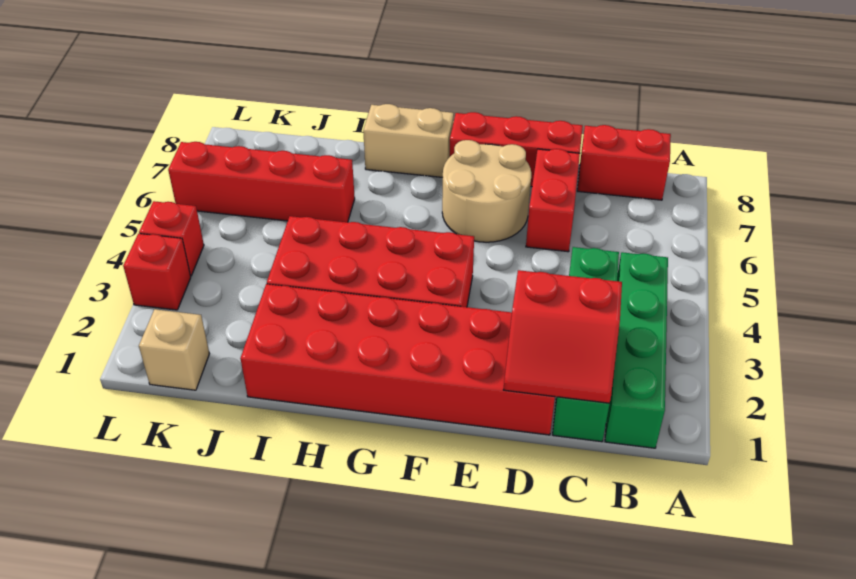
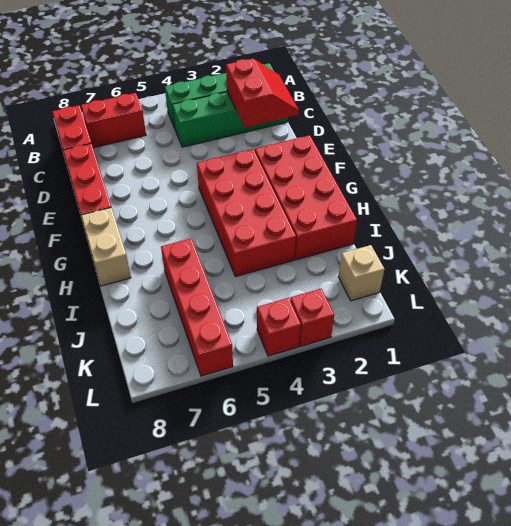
red brick D1:I2 level 1 -> red brick F1:I2 level 1
red brick D6:D7 level 1 -> red brick B6:B7 level 1
tan round brick E6:F7 level 1 -> none

